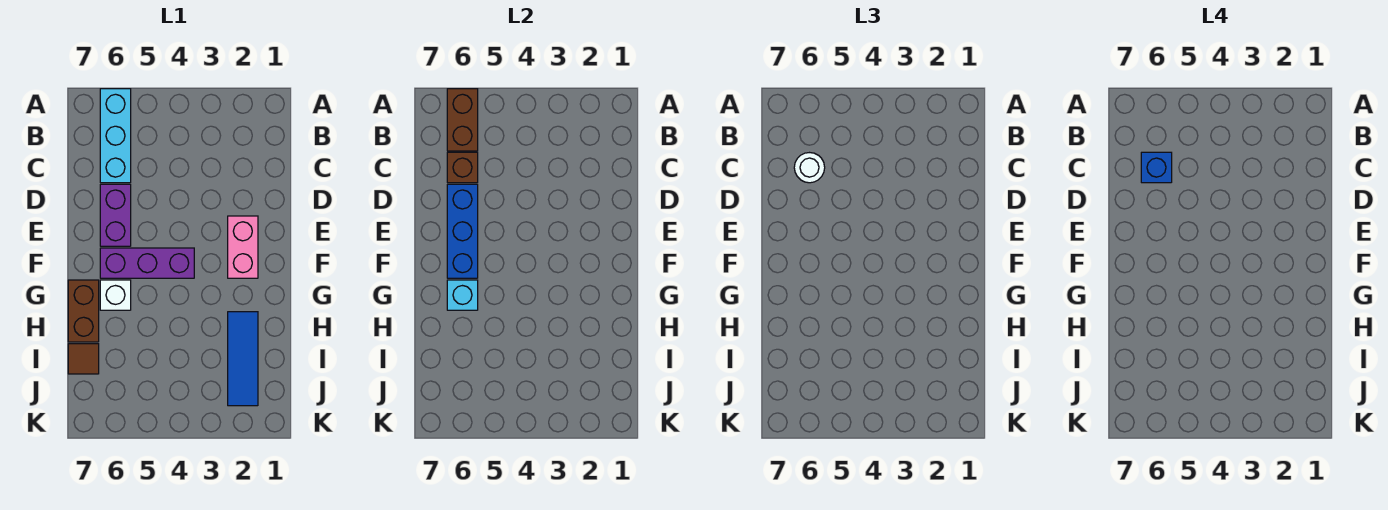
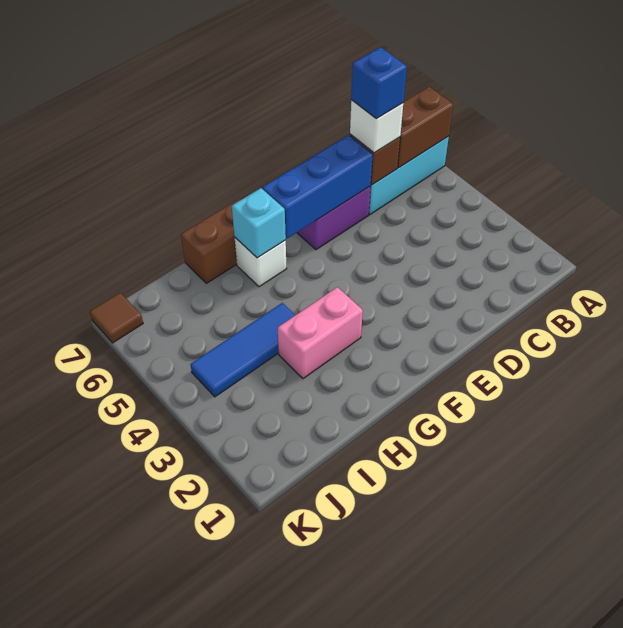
white round brick C6 level 3 -> white brick C6 level 3
pink brick E2:F2 level 1 -> pink brick G3:H3 level 1
purple brick F4:F6 level 1 -> none
blue tile H2:J2 level 1 -> blue tile H4:J4 level 1
brown tile I7 level 1 -> brown tile K7 level 1

